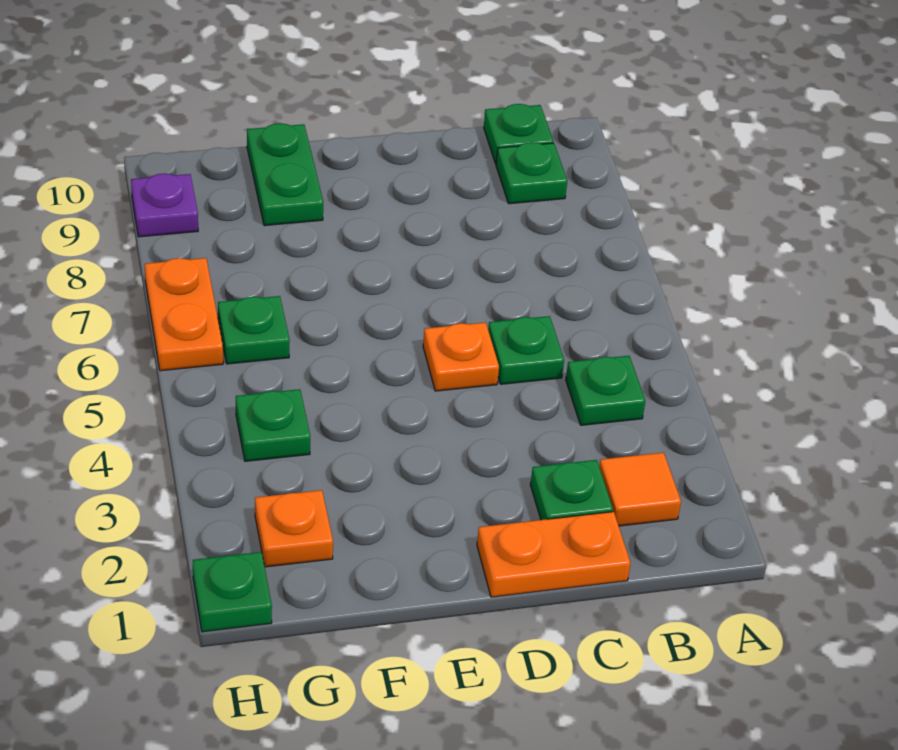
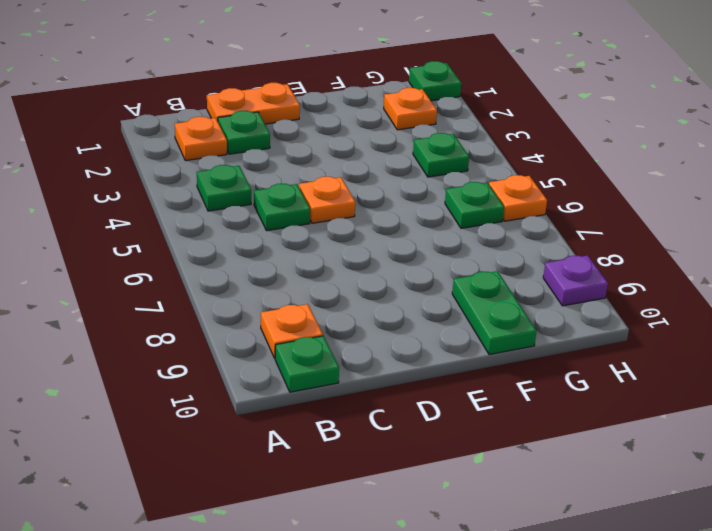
orange tile B2 level 1 -> orange plate B2 level 1
green plate B9 level 1 -> orange plate B9 level 1
orange plate H6:H7 level 1 -> orange plate H6 level 1

